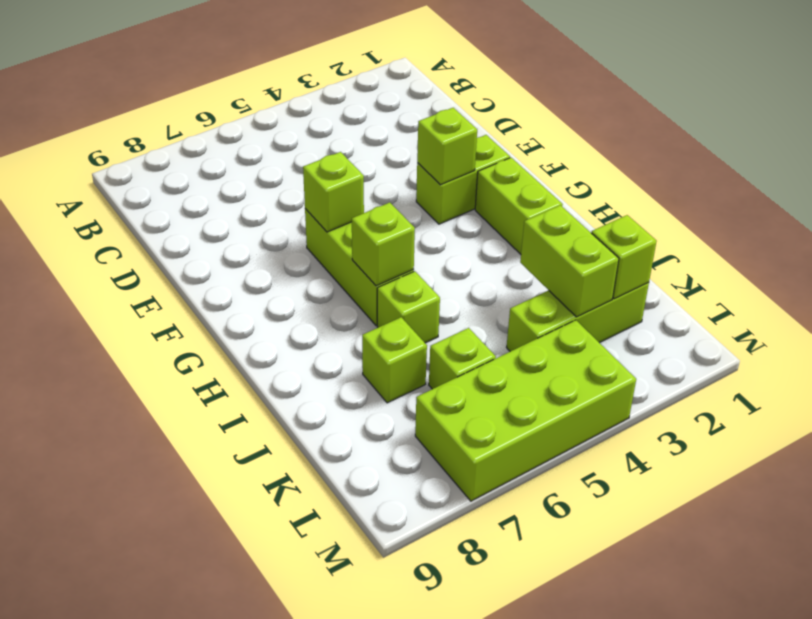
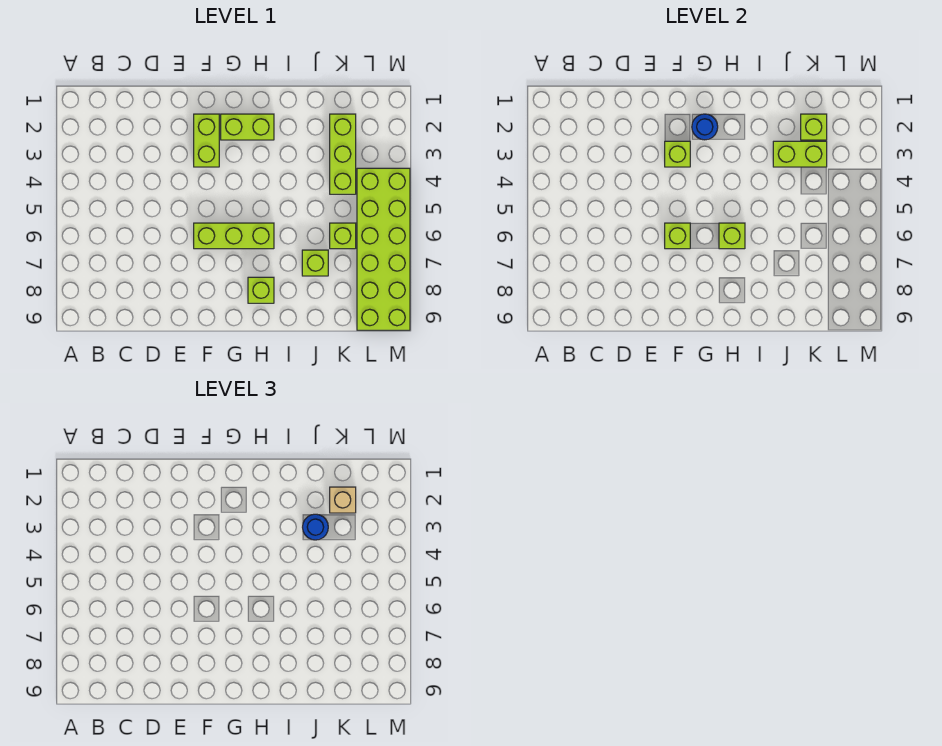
none -> blue round brick G2 level 2
lime brick I6 level 1 -> lime brick H8 level 1
none -> blue round brick J3 level 3
none -> tan brick K2 level 3
lime brick L4:M7 level 1 -> lime brick L4:M9 level 1

